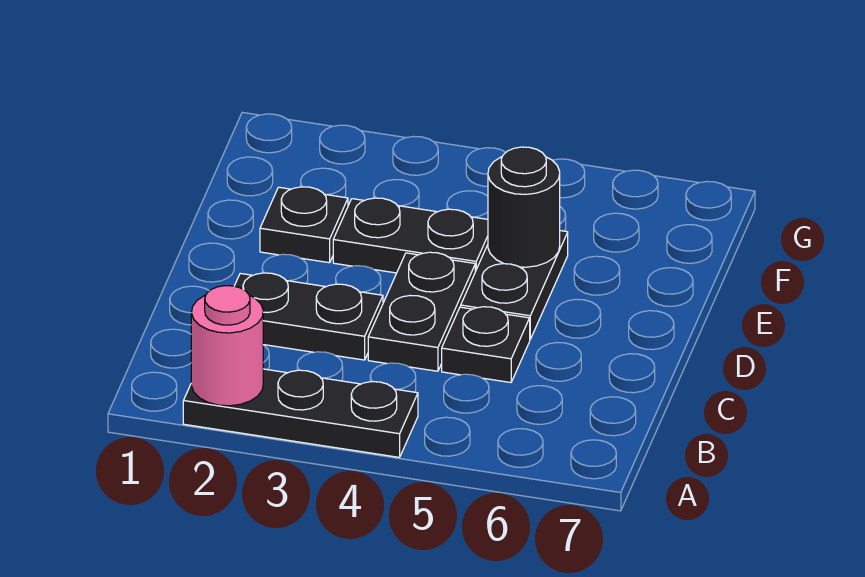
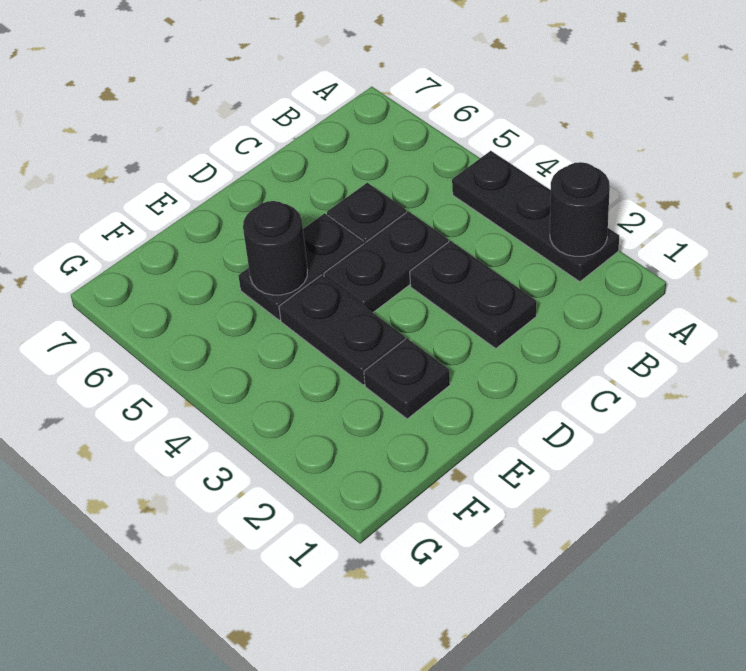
pink round brick A2 level 2 -> black round brick A2 level 2

